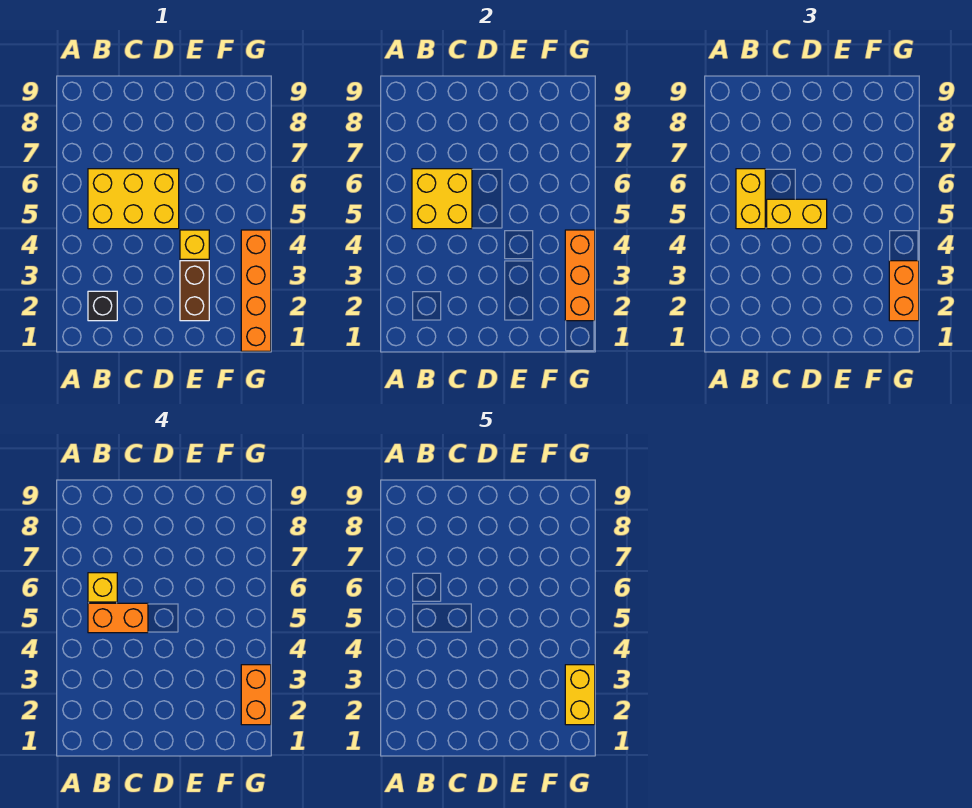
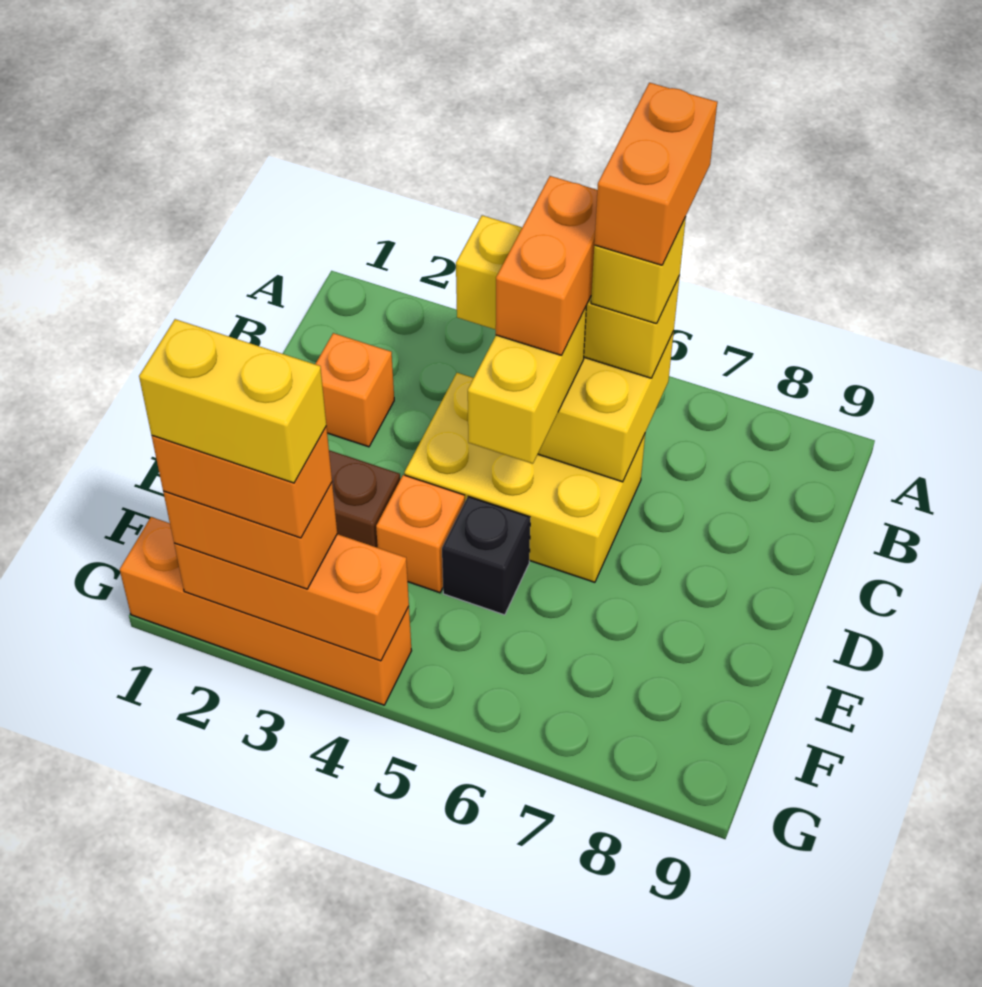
none -> orange brick A6:B6 level 5
black brick B2 level 1 -> black brick E5 level 1
yellow brick B5:D6 level 1 -> yellow brick C4:D6 level 1
yellow brick B5:B6 level 3 -> yellow brick B4:B6 level 3
none -> orange brick C2 level 1
yellow brick E4 level 1 -> orange brick E4 level 1

